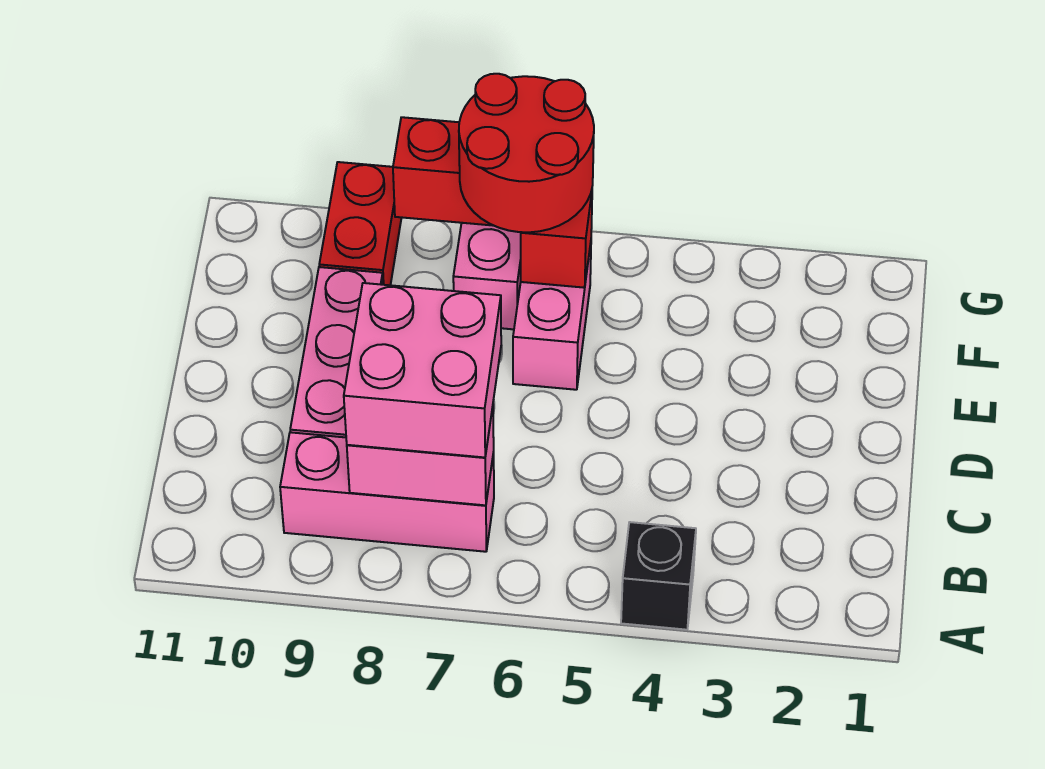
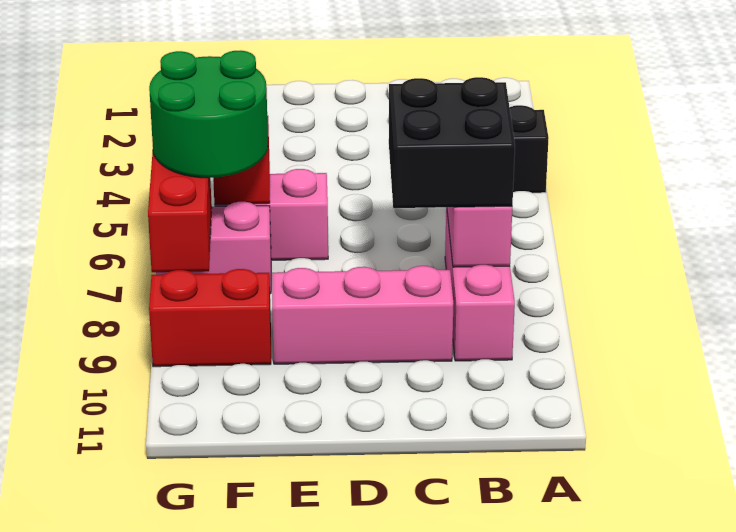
pink brick B7:C8 level 3 -> black brick B7:C8 level 3
red round brick F6:G7 level 3 -> green round brick F6:G7 level 3

